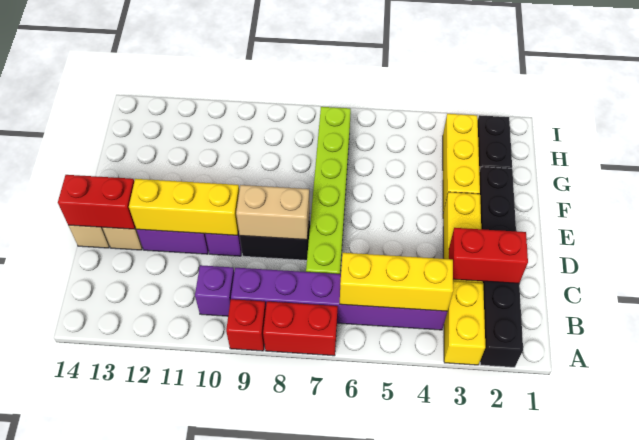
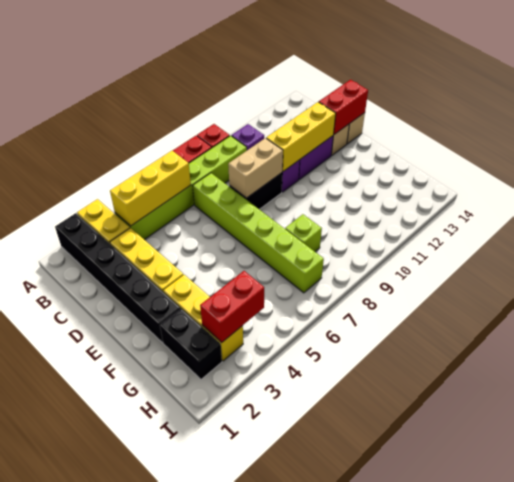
purple brick B4:B9 level 1 -> lime brick B4:B9 level 1
red brick C2:C3 level 2 -> red brick H3:H4 level 2
none -> lime brick G8 level 1

